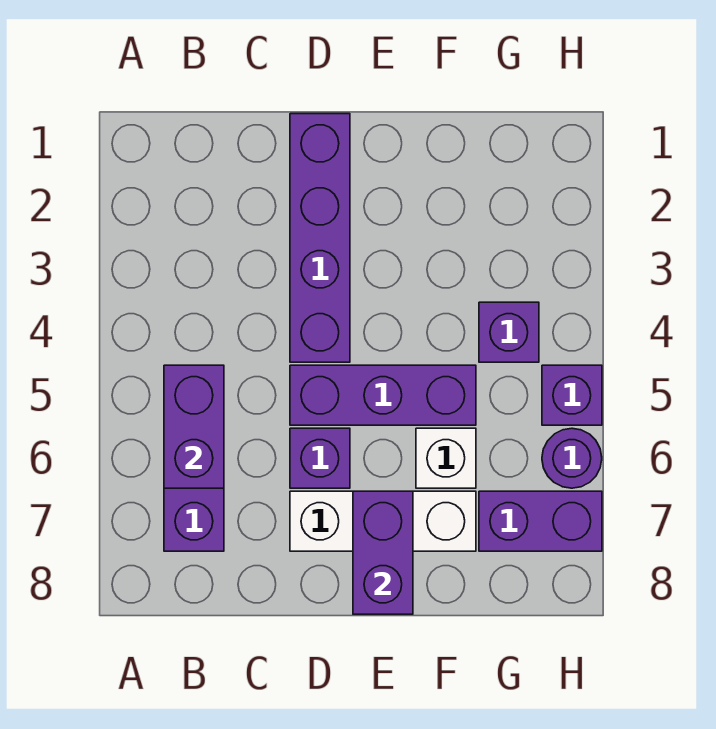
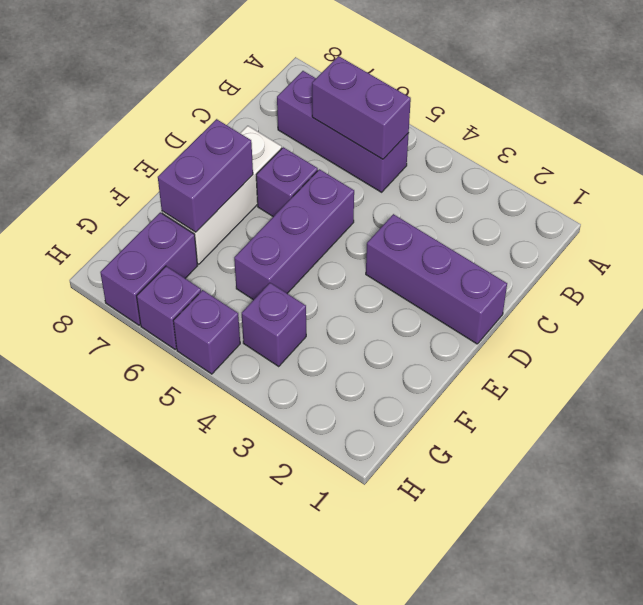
purple brick D1:D4 level 1 -> purple brick D1:D3 level 1
purple brick E7:E8 level 2 -> purple brick E7:F7 level 2
white brick F6 level 1 -> none
purple round brick H6 level 1 -> purple brick H6 level 1

